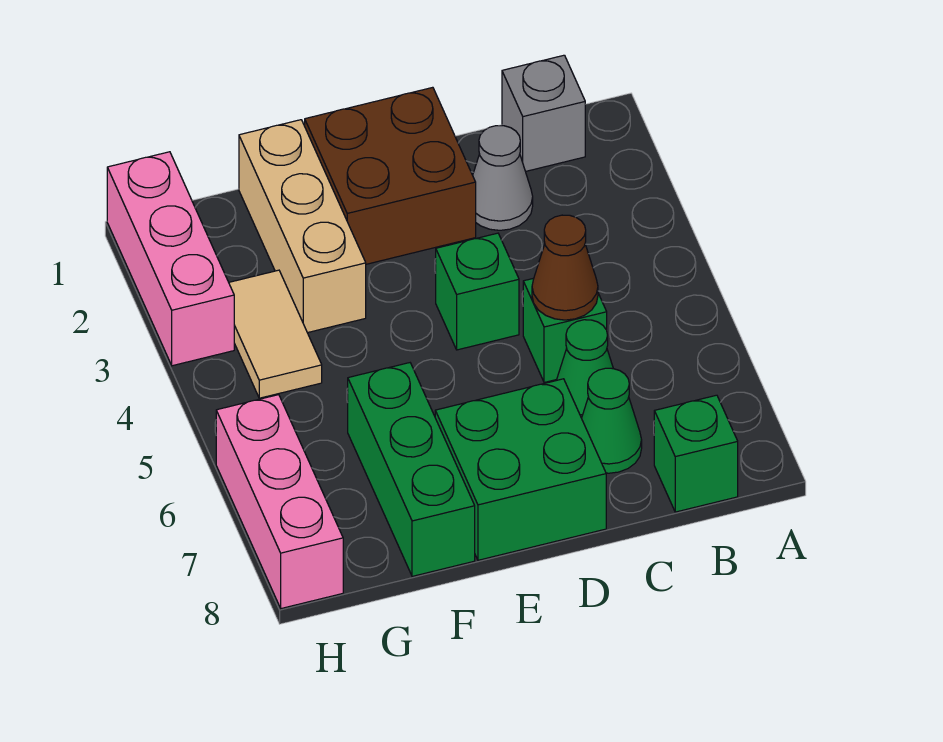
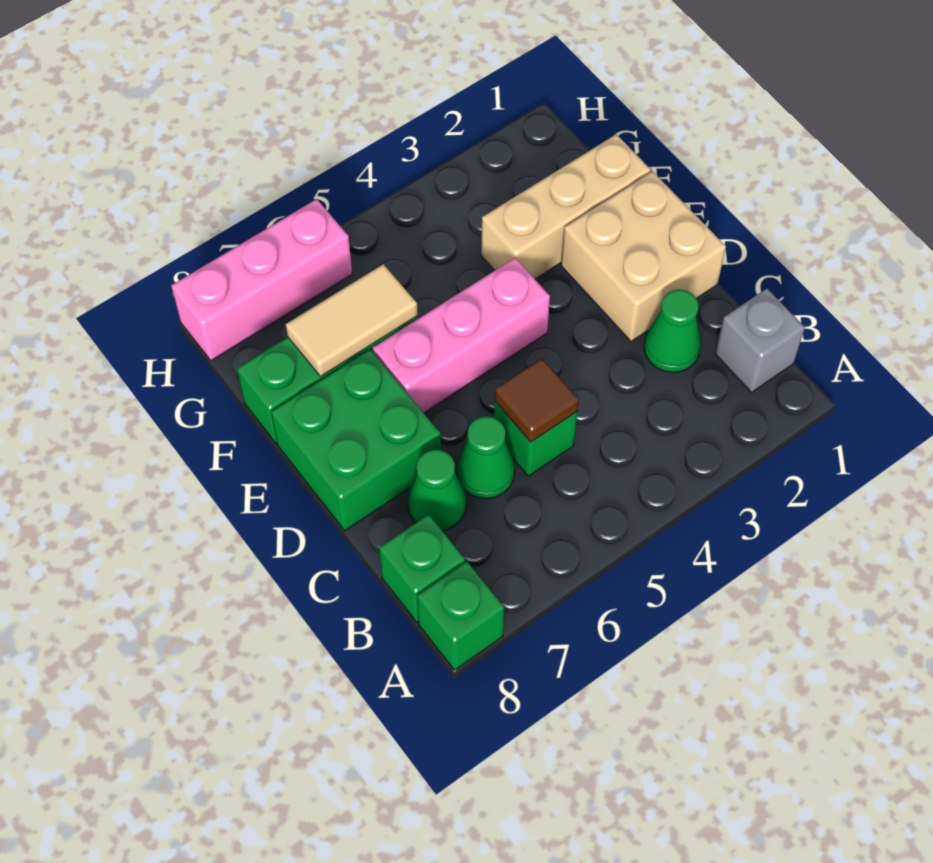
grey cone C2 level 1 -> green cone C2 level 1
brown cone C5 level 2 -> brown tile C5 level 2
brown brick D1:E2 level 1 -> tan brick D1:E2 level 1
green brick D4 level 1 -> green brick A8 level 1
tan tile G3:G4 level 1 -> tan tile F6:F7 level 2
pink brick H1:H3 level 1 -> pink brick E4:E6 level 1

